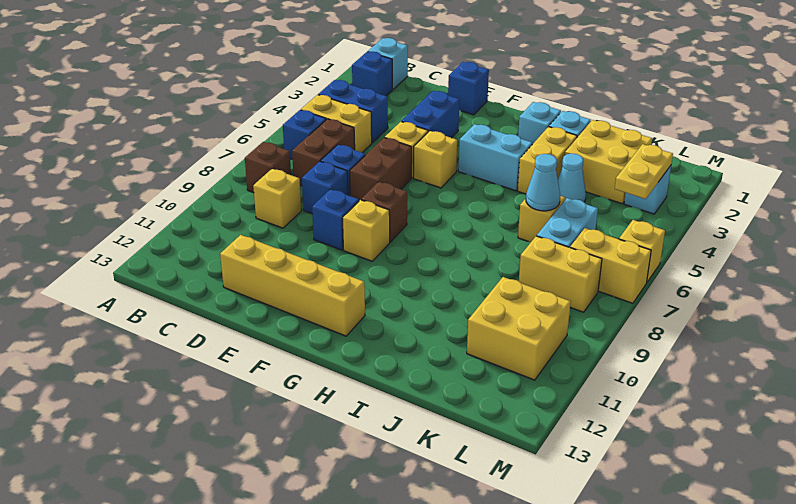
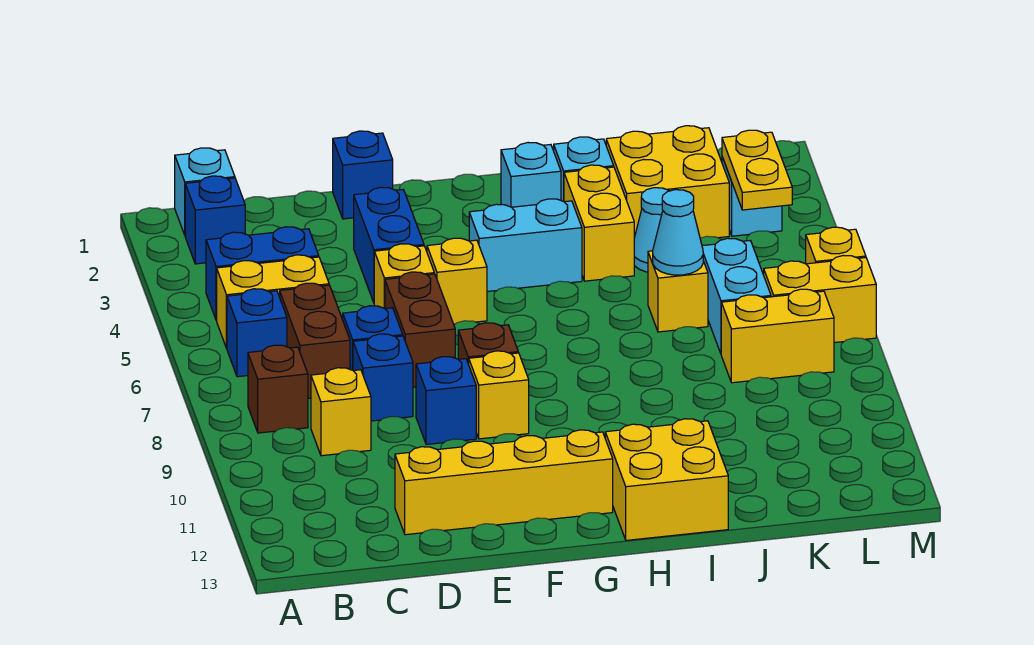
yellow brick K10:L11 level 1 -> yellow brick H12:I13 level 1

